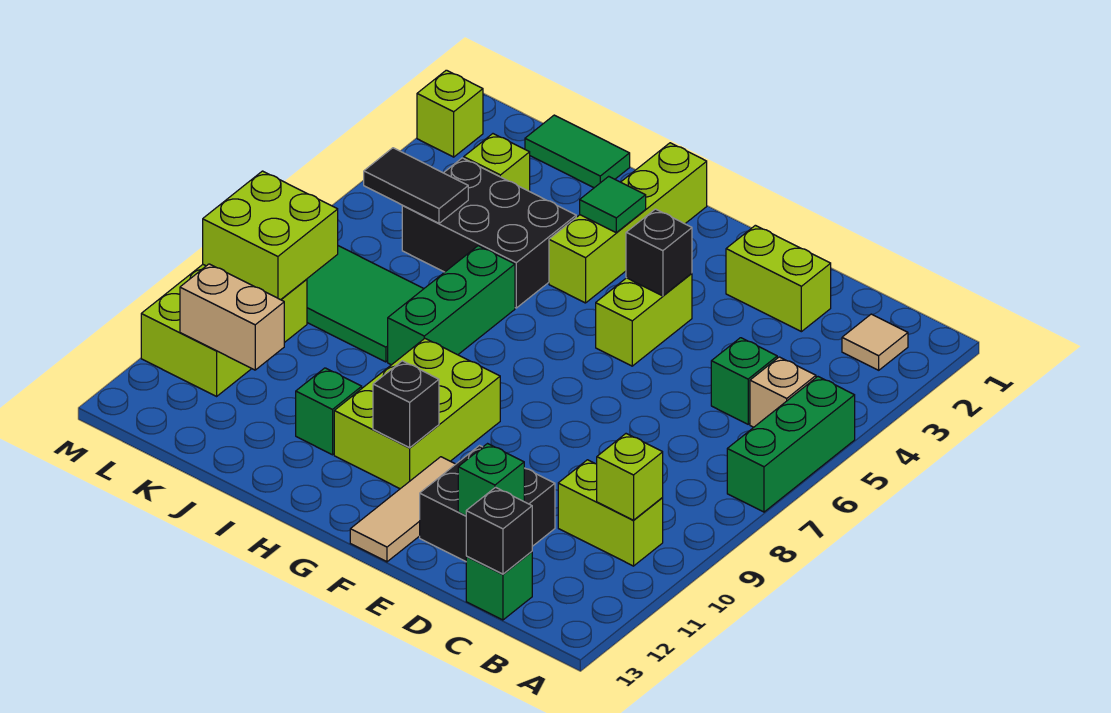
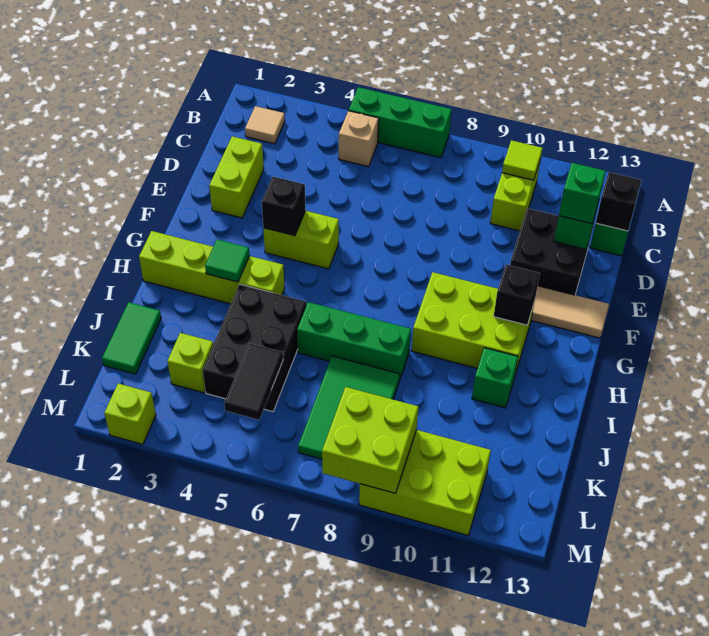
lime brick B10 level 2 -> lime tile B10 level 2
green brick C5 level 1 -> green brick D12 level 3
tan brick K11:L11 level 2 -> none

